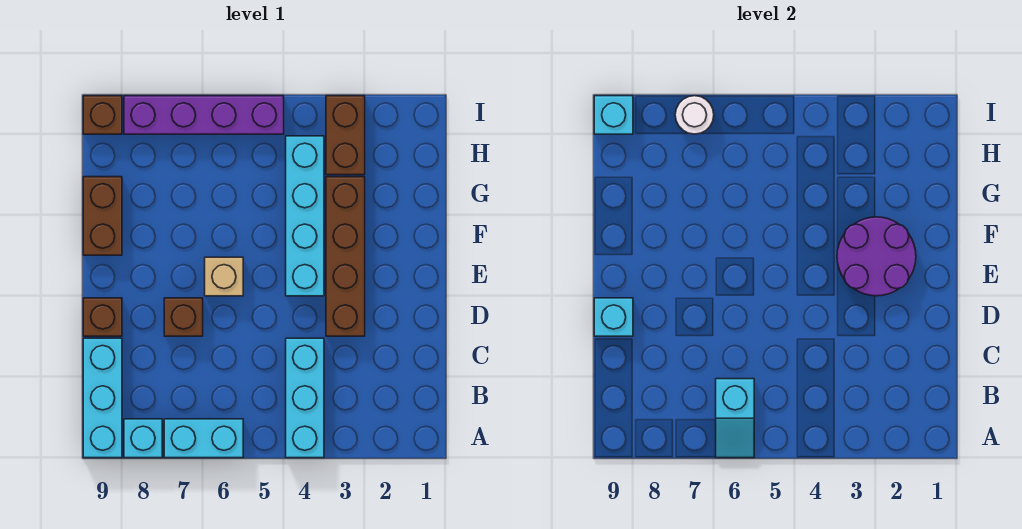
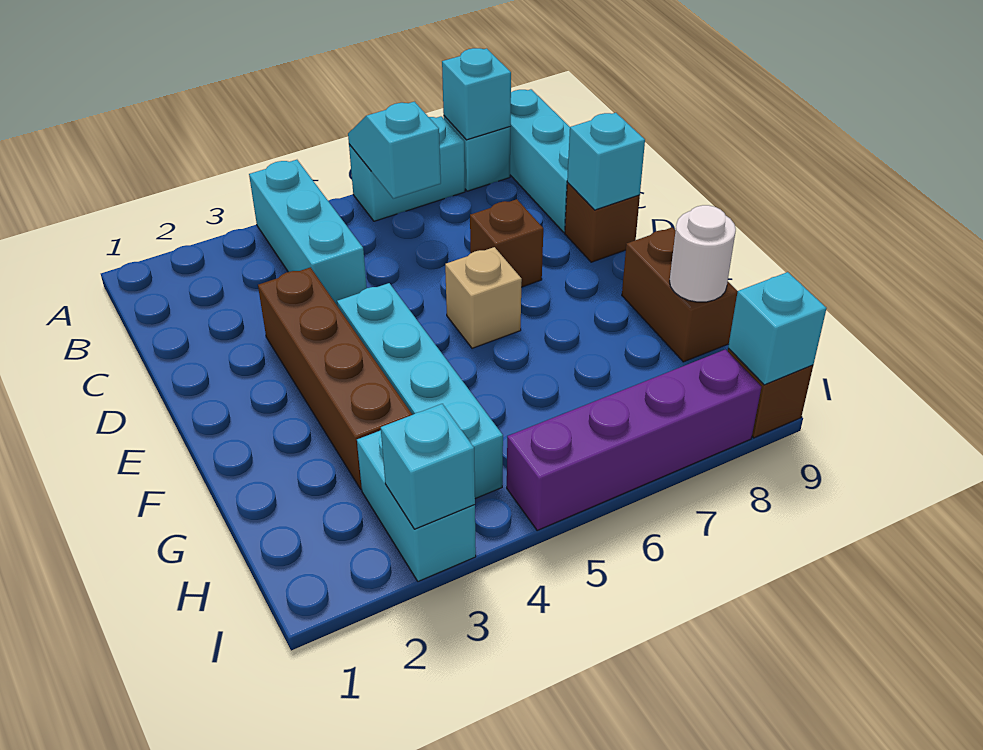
none -> cyan brick A8 level 2
purple round brick E2:F3 level 2 -> none
brown brick H3:I3 level 1 -> cyan brick H3:I3 level 1
none -> cyan brick I3 level 2
white round brick I7 level 2 -> white round brick G9 level 2

